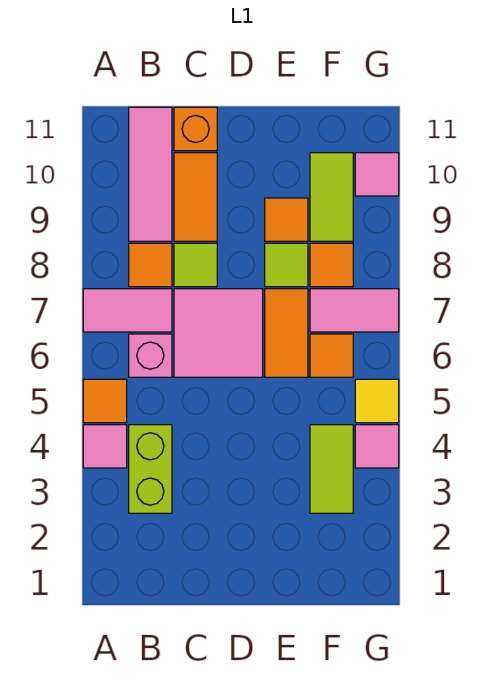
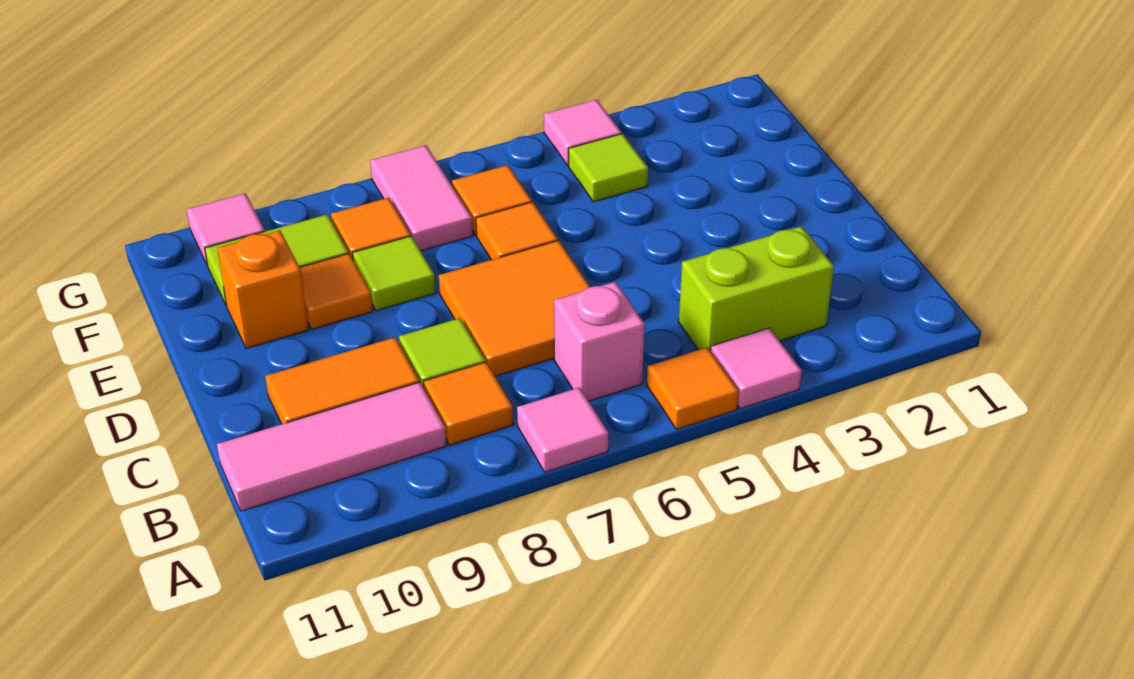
pink tile A7:B7 level 1 -> pink tile A7 level 1
pink tile C6:D7 level 1 -> orange tile C6:D7 level 1
orange brick C11 level 1 -> orange brick E10 level 1
orange tile E6:E7 level 1 -> orange tile E6 level 1
lime tile F3:F4 level 1 -> lime tile F4 level 1
yellow tile G5 level 1 -> none

